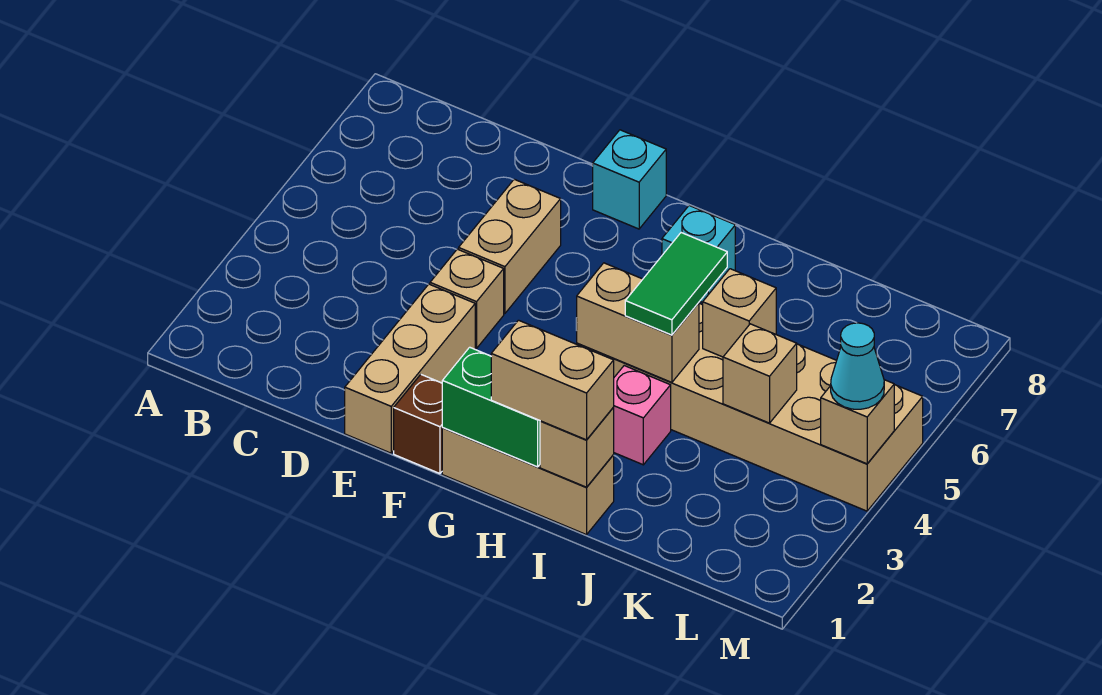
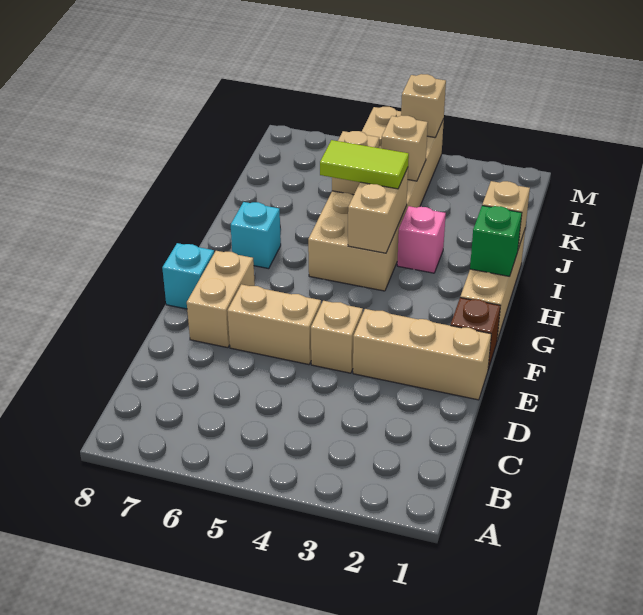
green brick G1:H1 level 2 -> green brick H1 level 2
tan brick H1:I1 level 3 -> tan brick E7:F7 level 1
green tile I4:I5 level 3 -> lime tile I4:I5 level 3
cyan cone M4 level 3 -> none

